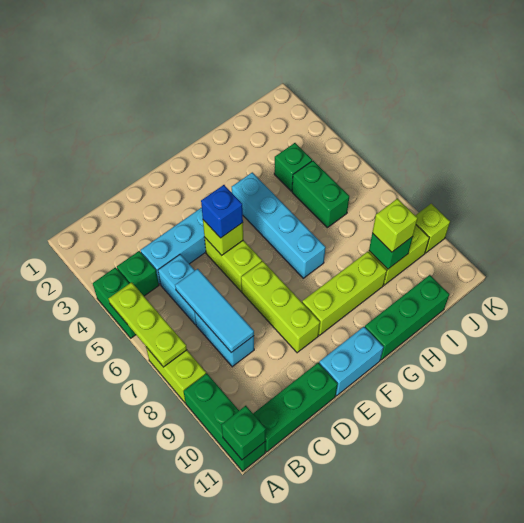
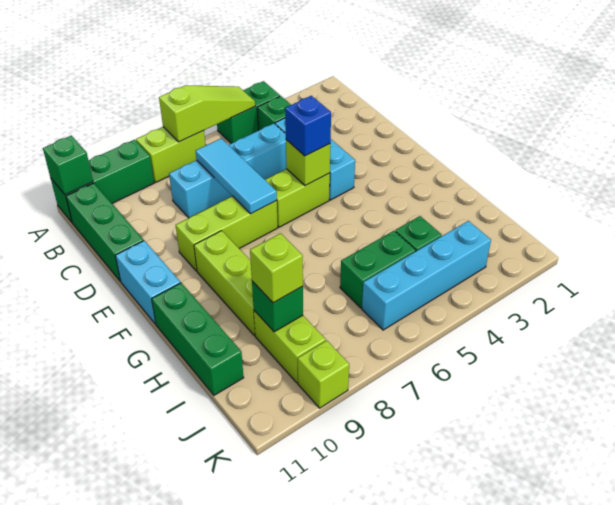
lime plate A5:A7 level 2 -> lime slope A5:A7 level 2 top 7
cyan tile C6:C8 level 2 -> cyan tile C7:E7 level 2
cyan brick G4:G7 level 1 -> cyan brick J3:J6 level 1

